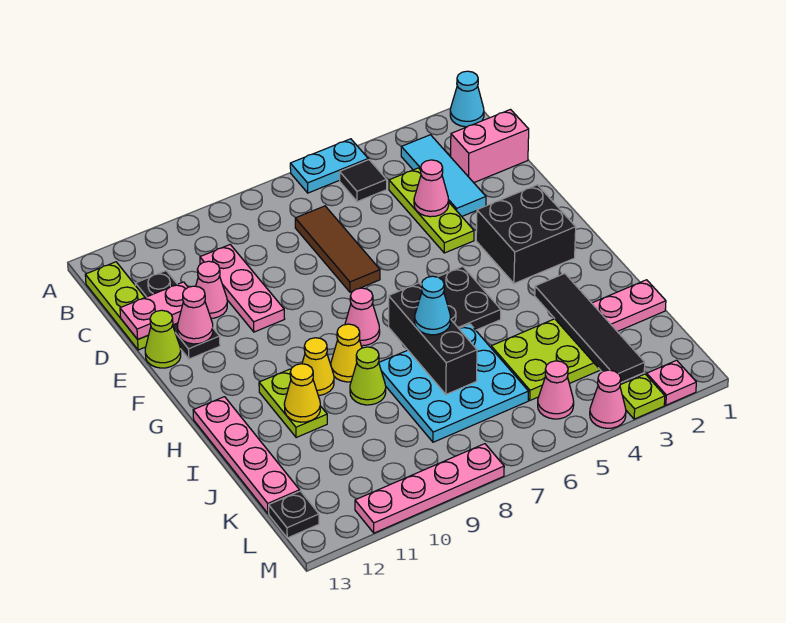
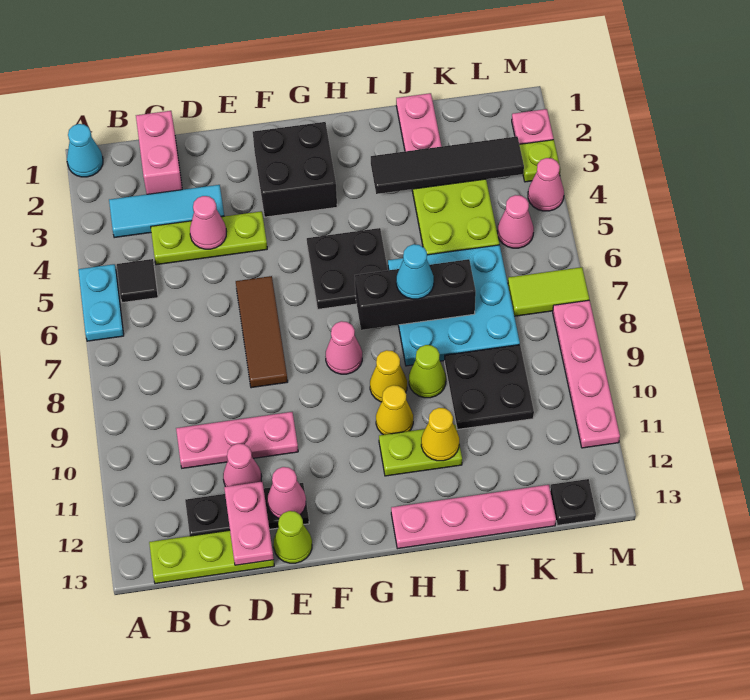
brown tile C7:E7 level 1 -> brown tile E6:E8 level 1
none -> black plate J9:K10 level 1
none -> lime tile L7:M7 level 1

